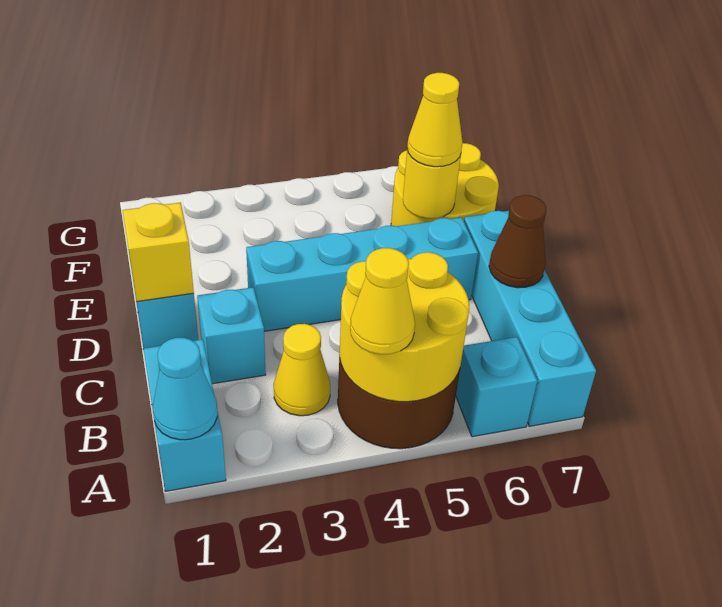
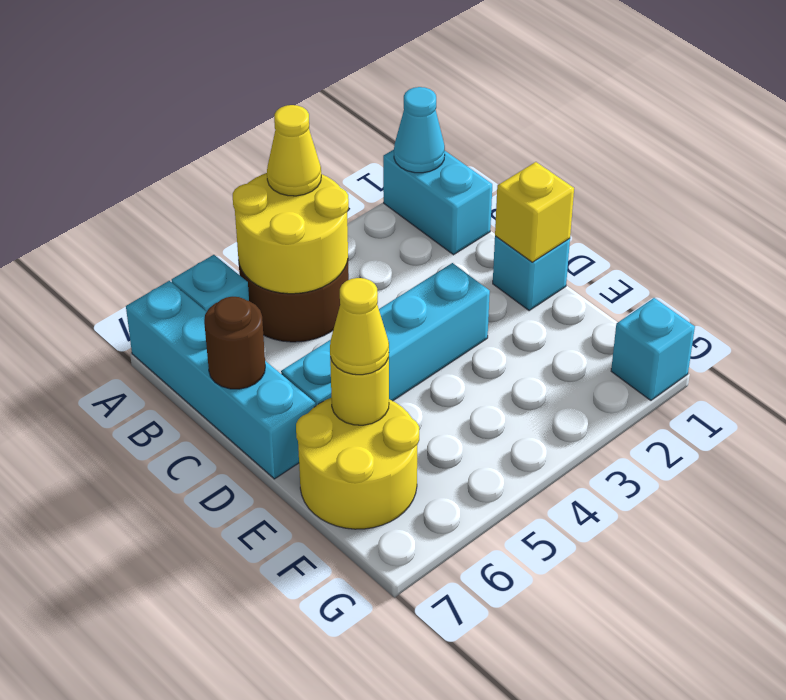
yellow cone B3 level 1 -> none
cyan brick C2 level 1 -> cyan brick G1 level 1
brown cone C7 level 2 -> brown round brick C7 level 2

